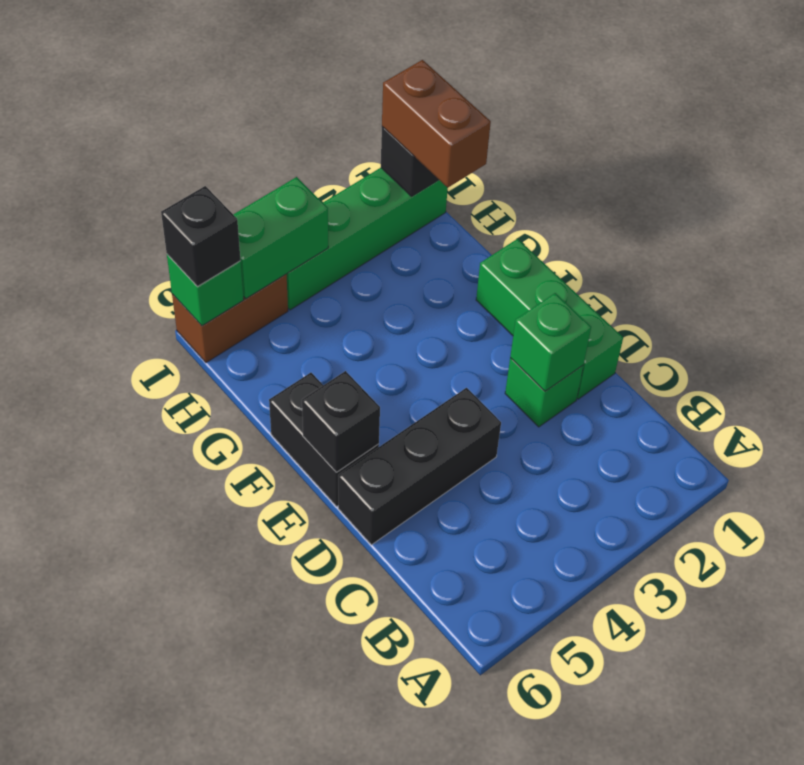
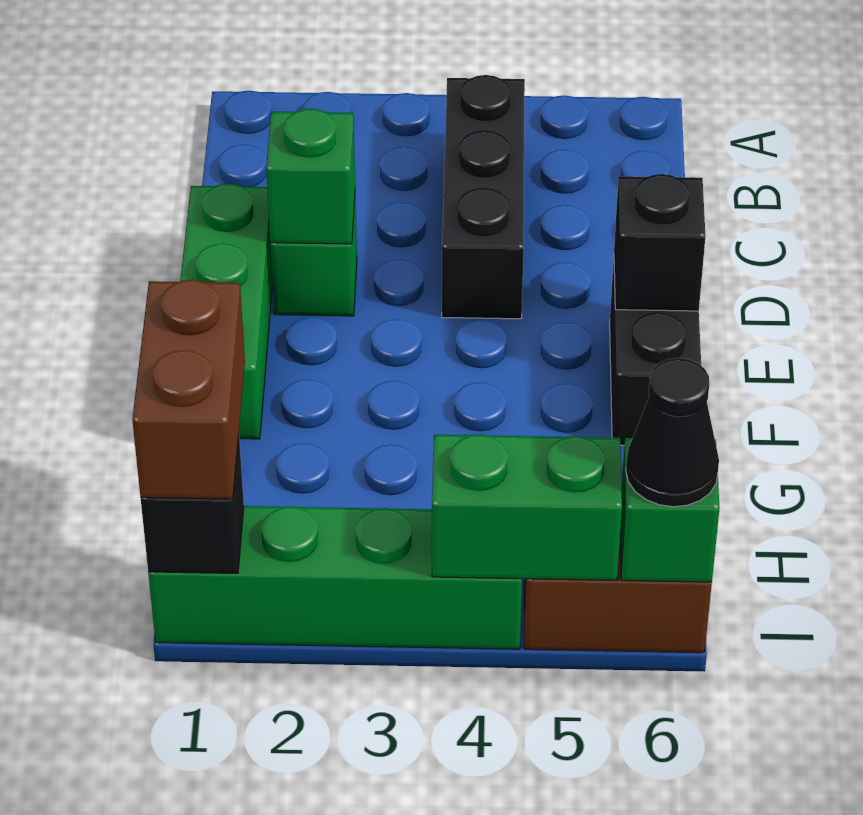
black brick D4:D6 level 1 -> black brick B4:D4 level 1
black brick I6 level 3 -> black cone I6 level 3

